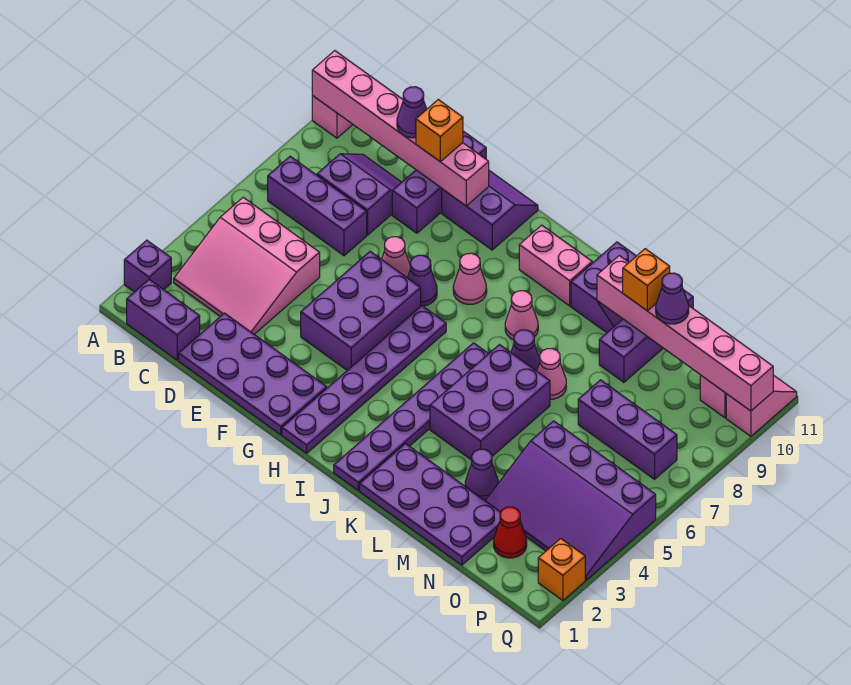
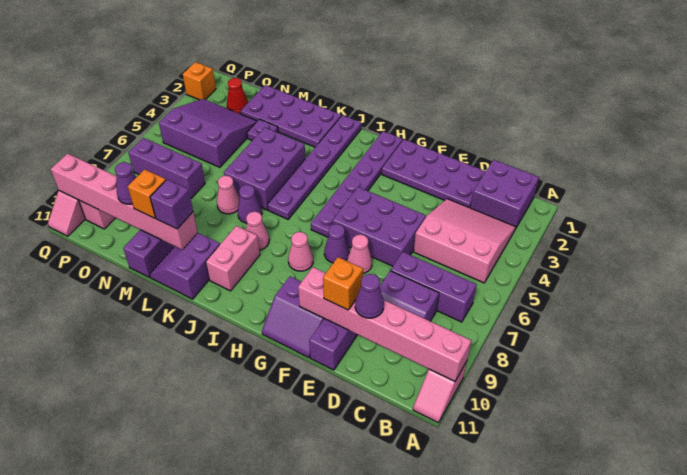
purple brick A2 level 1 -> purple brick L10 level 3
purple brick B1:C1 level 1 -> purple brick B1:C2 level 1
purple brick F4:G6 level 1 -> purple brick E5:G6 level 1
pink brick I10:J10 level 1 -> pink brick J9:J10 level 1
purple cone M3 level 1 -> purple plate M3 level 1
purple slope N3:Q5 level 1 top 5 -> purple slope N3:P5 level 1 top 5

